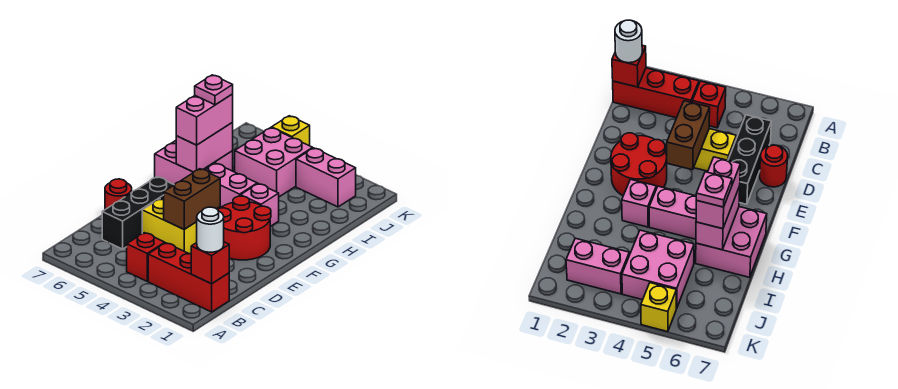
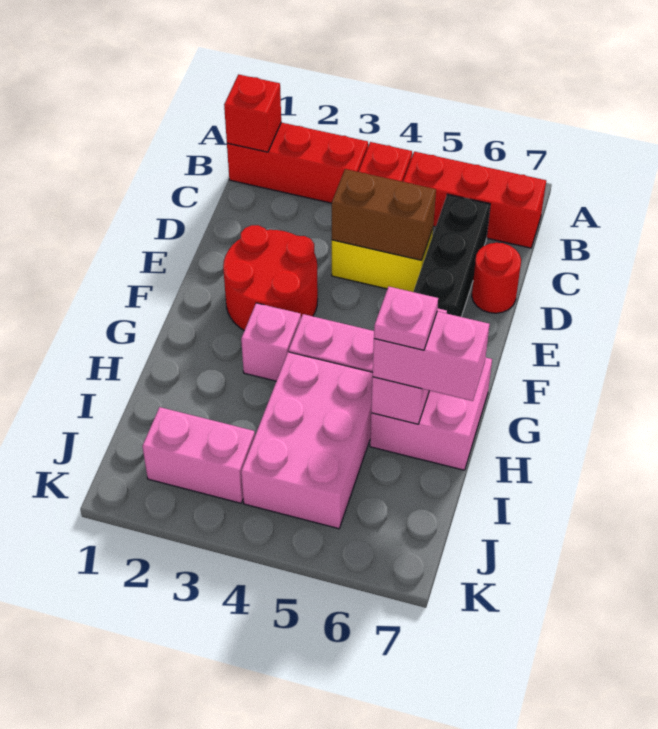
white round brick B1 level 3 -> none
none -> red brick B5:B7 level 1
brown brick D4:E4 level 2 -> brown brick D4:D5 level 2
pink brick G6:H6 level 3 -> pink brick H6:H7 level 3
pink brick I4:J5 level 1 -> pink brick H4:J5 level 1
yellow brick K5 level 1 -> none

